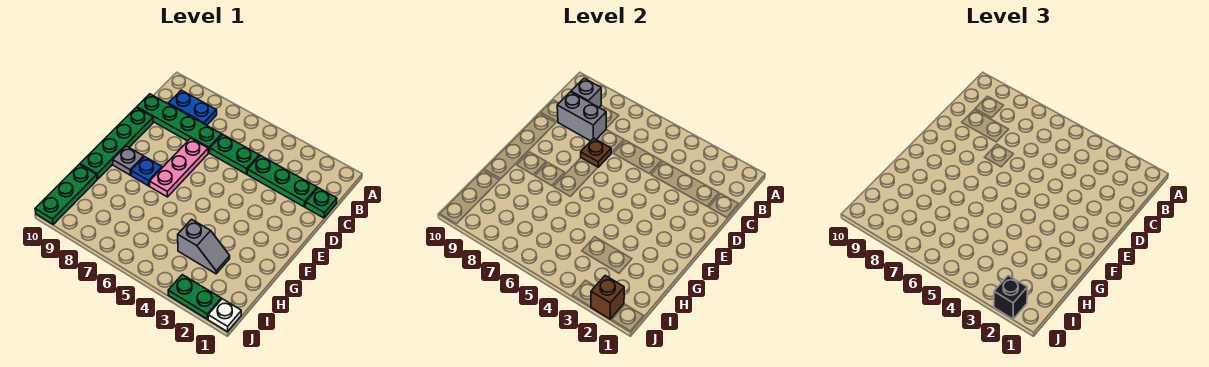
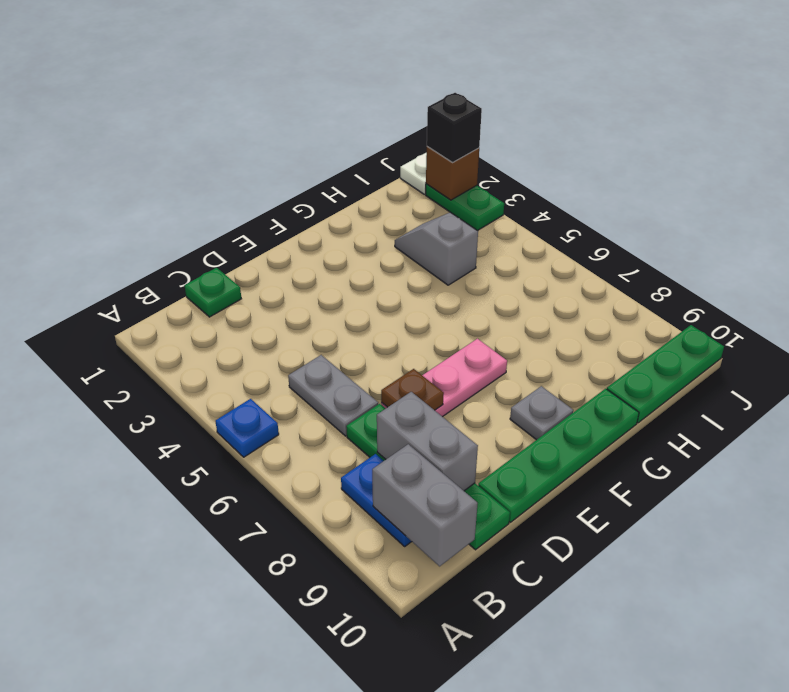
grey brick B9 level 2 -> grey brick B9:B10 level 2
green plate C2:C4 level 1 -> none
green plate C5:C6 level 1 -> grey plate C5:C6 level 1
blue plate F8 level 1 -> blue plate A5 level 1

